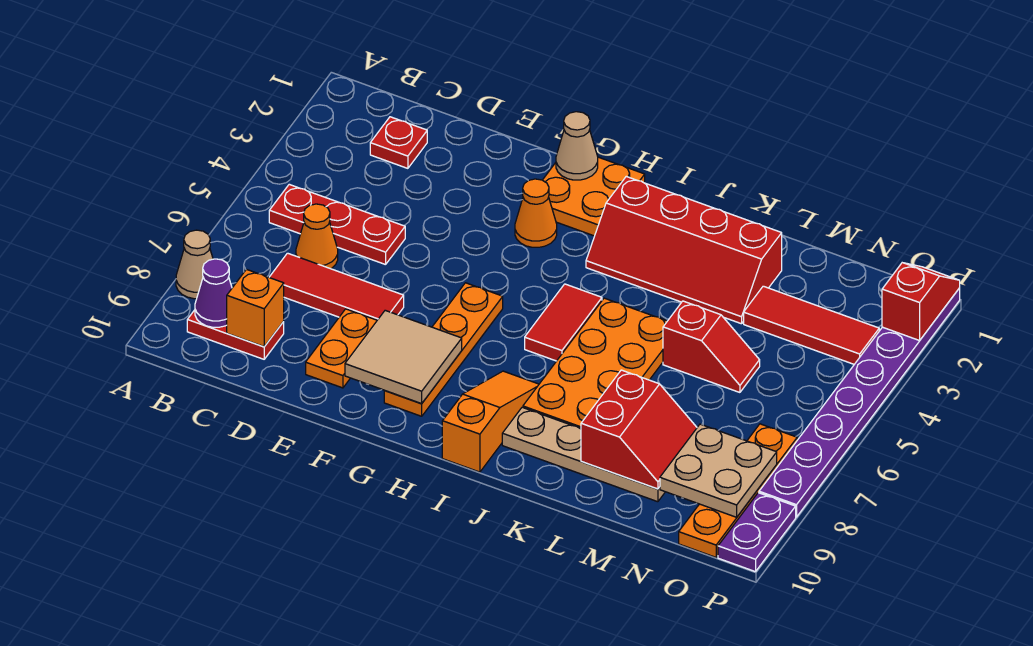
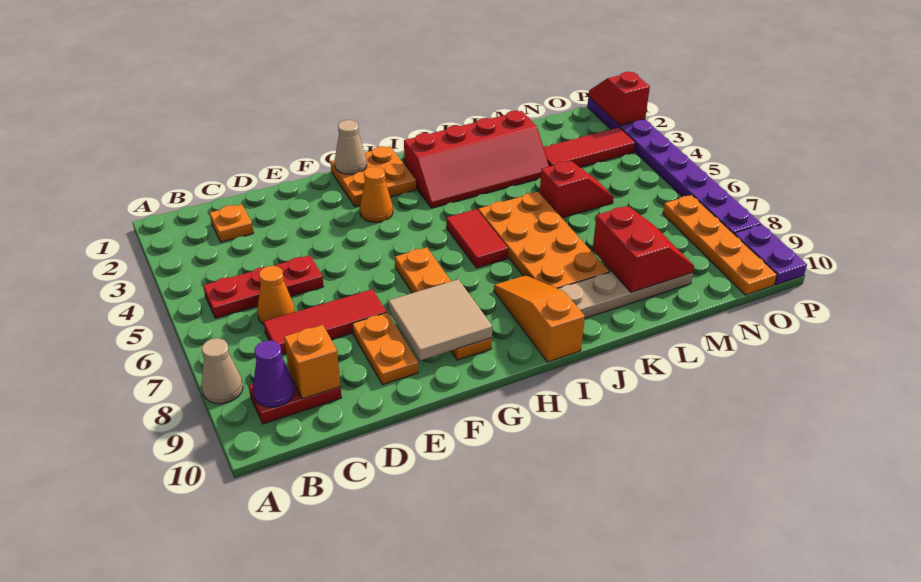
red plate C2 level 1 -> orange plate C2 level 1
tan plate N8:O9 level 2 -> none

